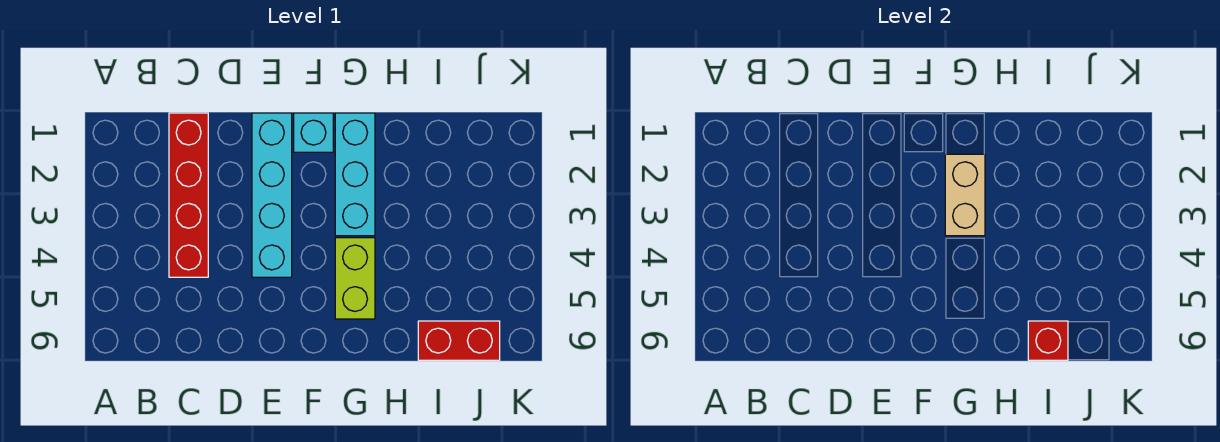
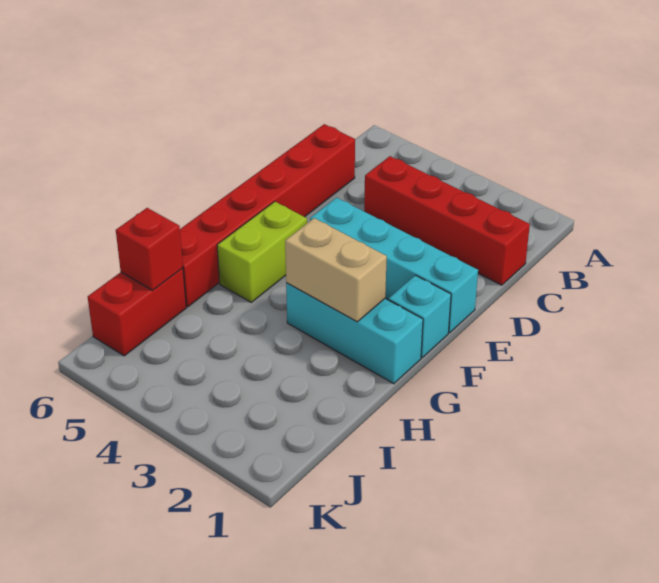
none -> red brick C6:H6 level 1
lime brick G4:G5 level 1 -> lime brick F5:G5 level 1

